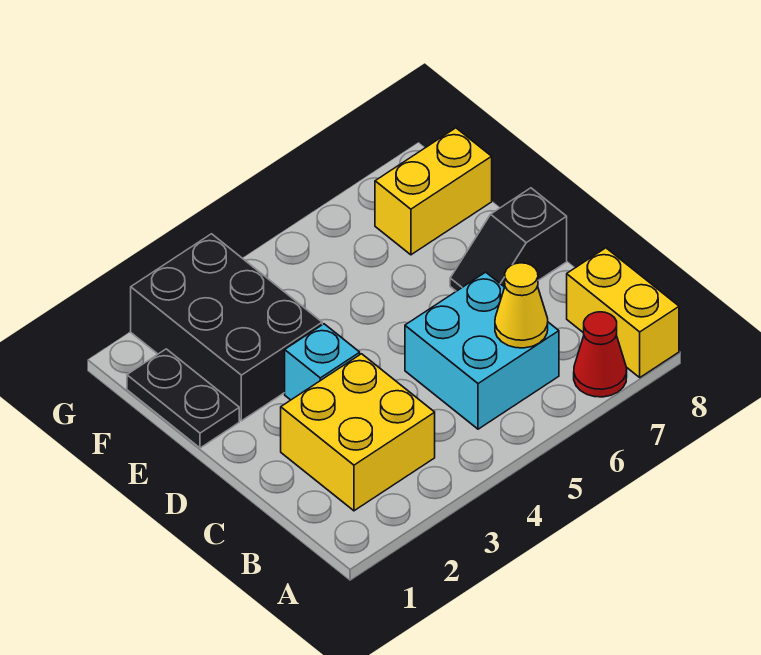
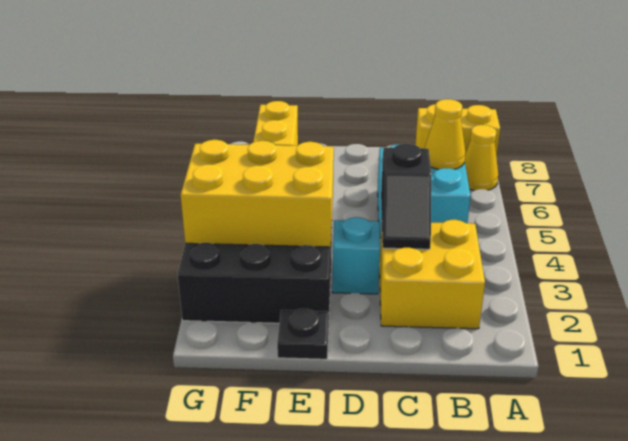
red cone A7 level 1 -> yellow cone A7 level 1
black slope D7:D8 level 1 top 8 -> black slope C3:C4 level 2 top 4
black plate E1:F1 level 1 -> black plate E1 level 1
none -> yellow brick E3:G4 level 2

